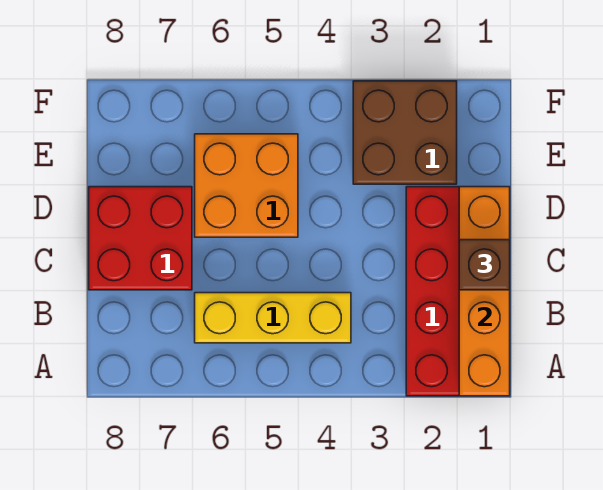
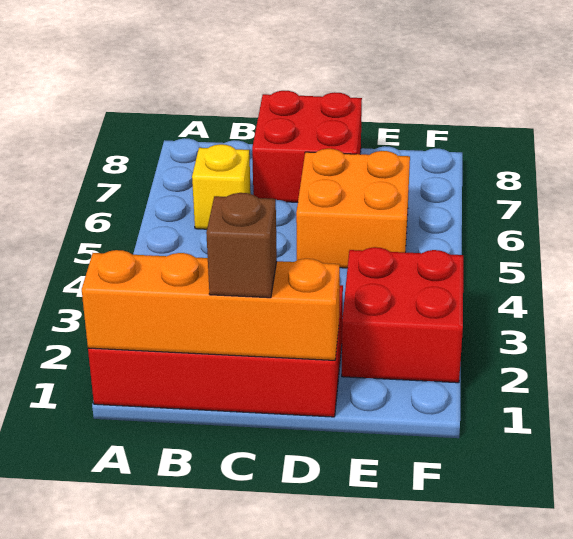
yellow brick B4:B6 level 1 -> yellow brick B6 level 1
brown brick E2:F3 level 1 -> red brick E2:F3 level 1

